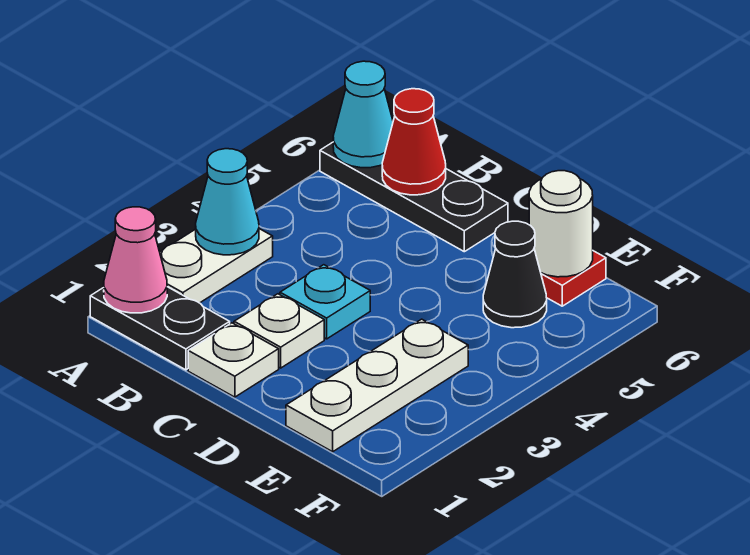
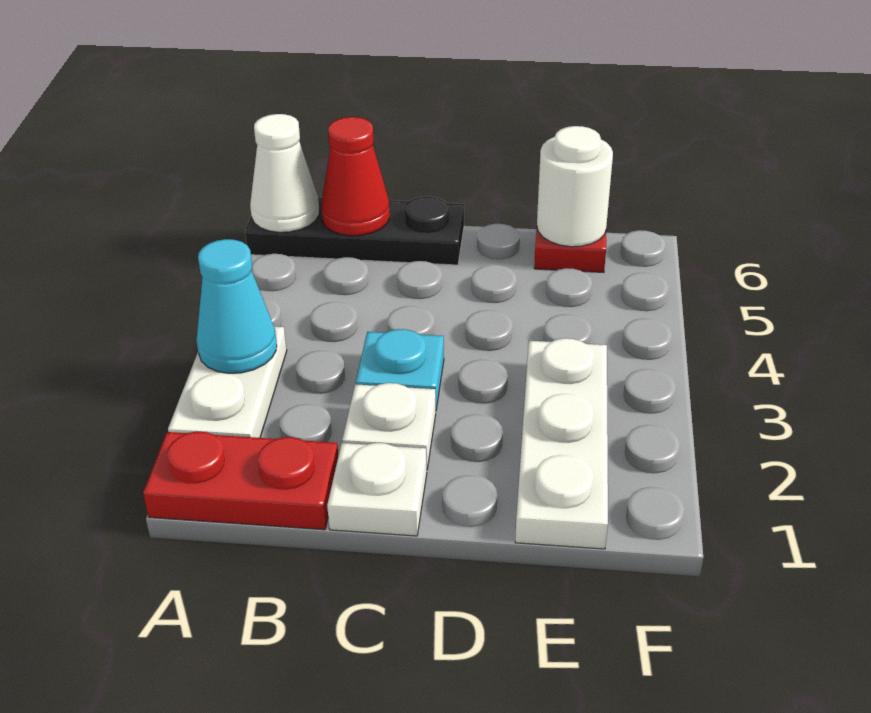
black plate A1:B1 level 1 -> red plate A1:B1 level 1
pink cone A1 level 2 -> none
cyan cone A6 level 2 -> white cone A6 level 2
black cone E5 level 1 -> none

